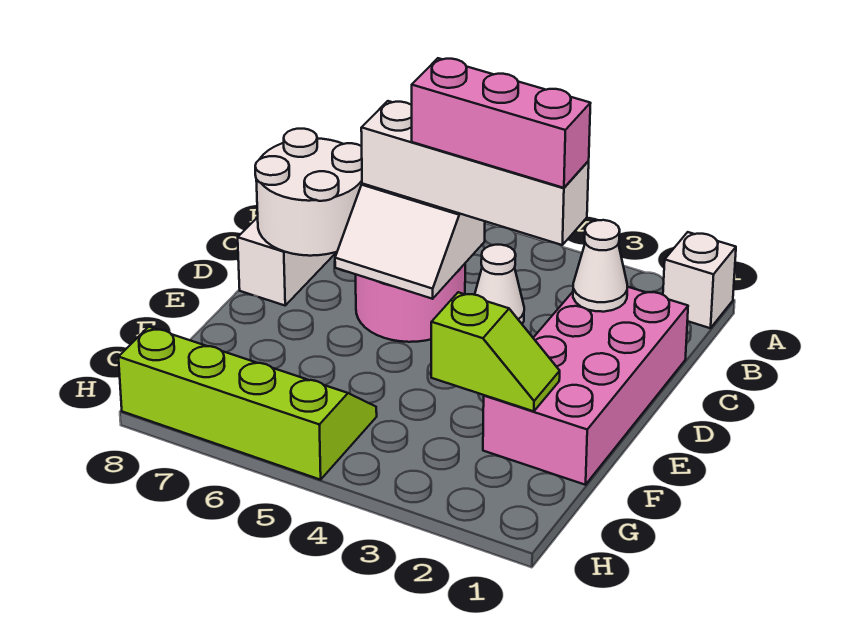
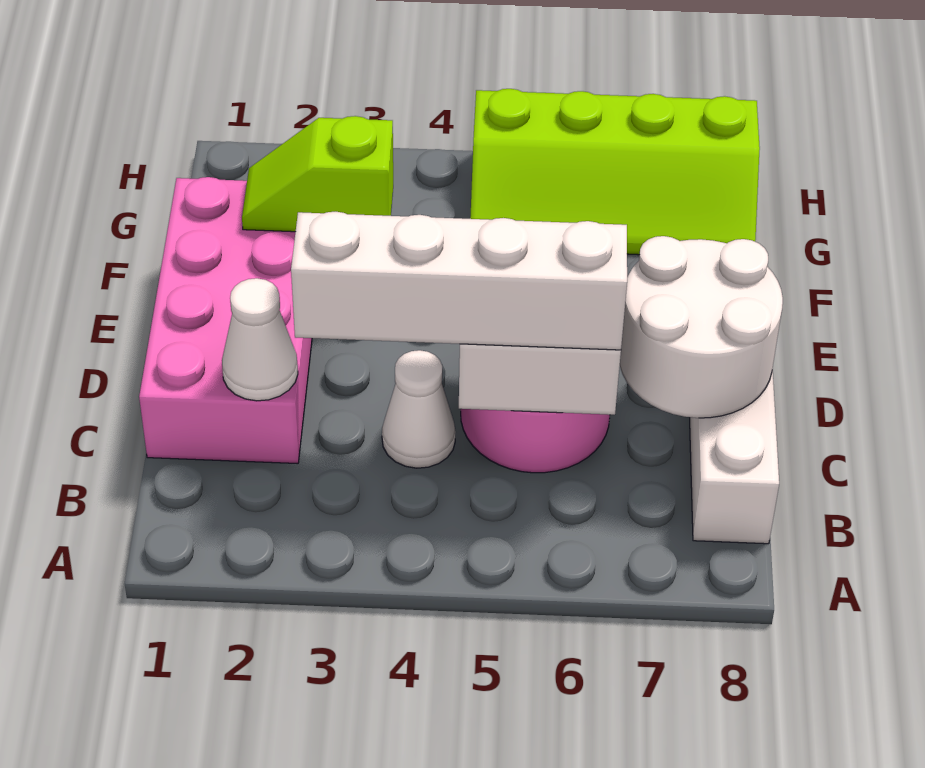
white brick A1 level 1 -> none
pink brick C3:C5 level 4 -> none

